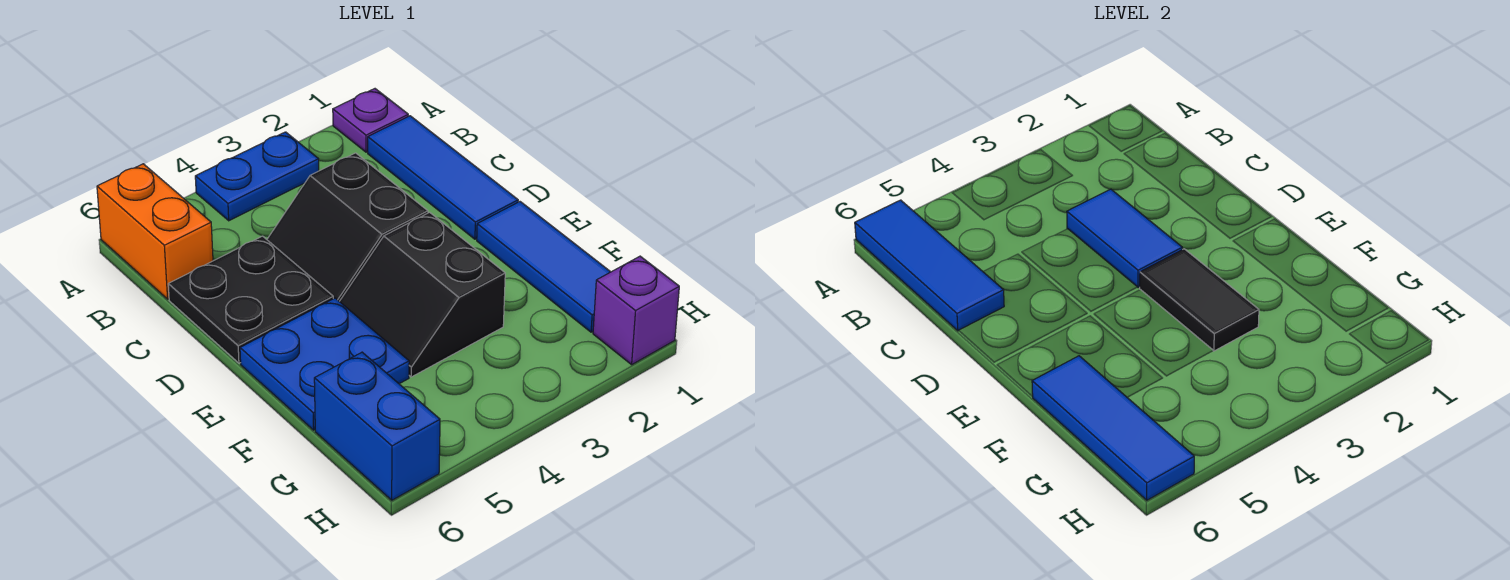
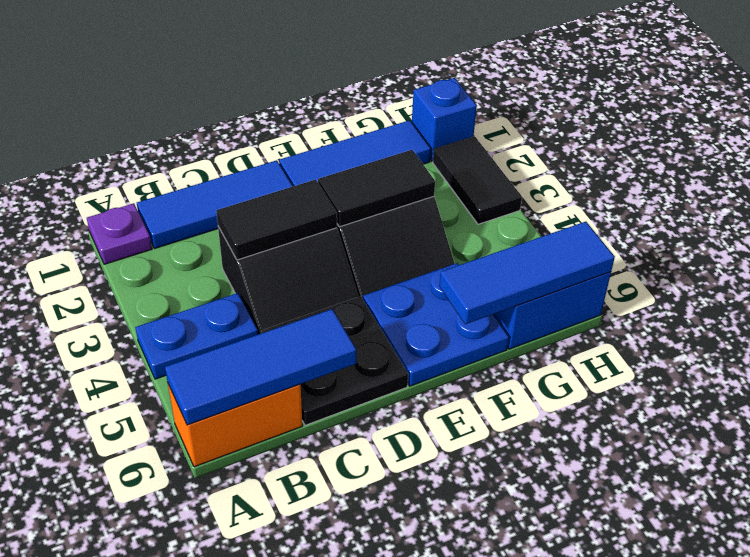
blue plate A3:A4 level 1 -> blue plate A4:B4 level 1
blue tile C3:D3 level 2 -> black tile C3:D3 level 2
purple brick H1 level 1 -> blue brick H1 level 1
none -> black tile H2:H3 level 1

